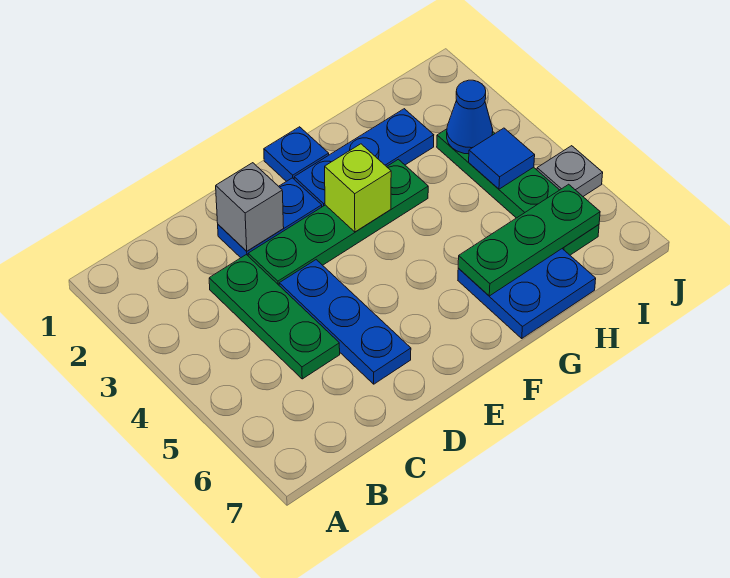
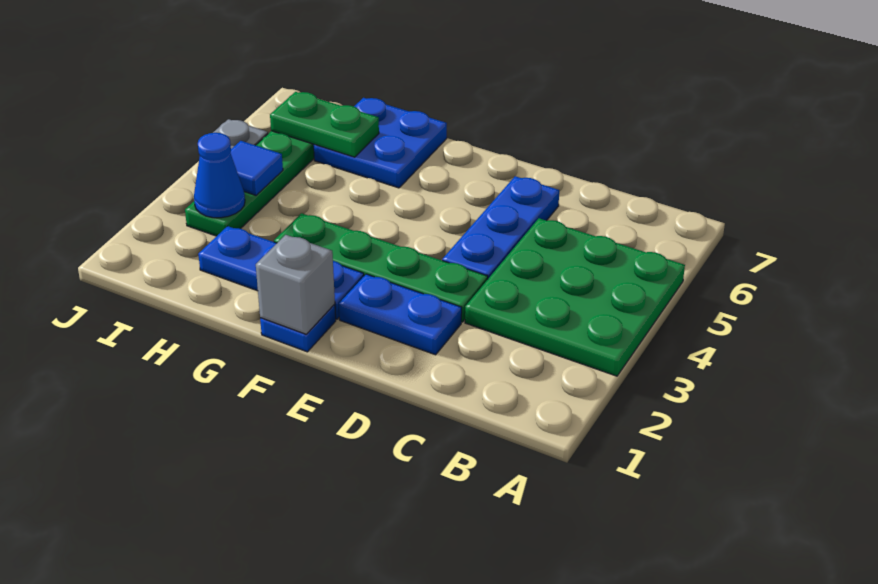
green plate C3:C5 level 1 -> green plate A3:C5 level 1
grey brick D2 level 2 -> grey brick F1 level 2
lime brick F3 level 2 -> none
green plate G6:I6 level 2 -> green plate H6:I6 level 2

